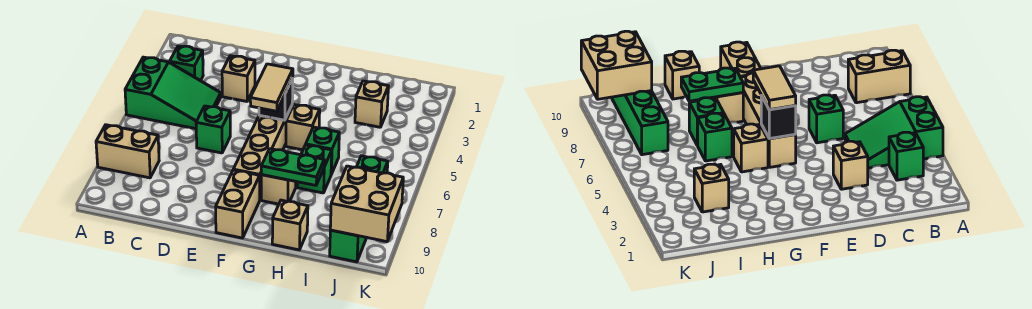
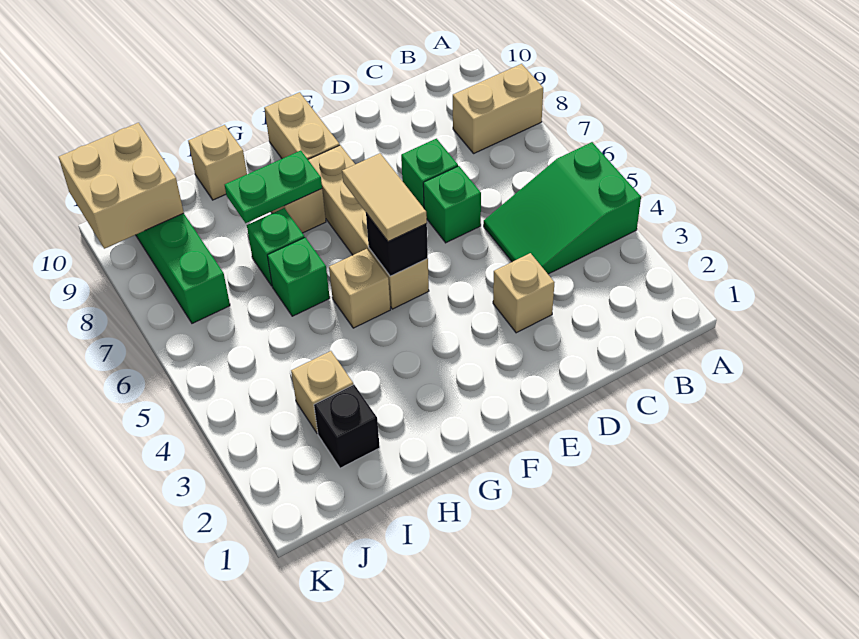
green brick B3 level 1 -> green brick D7 level 1
none -> black brick I2 level 1

